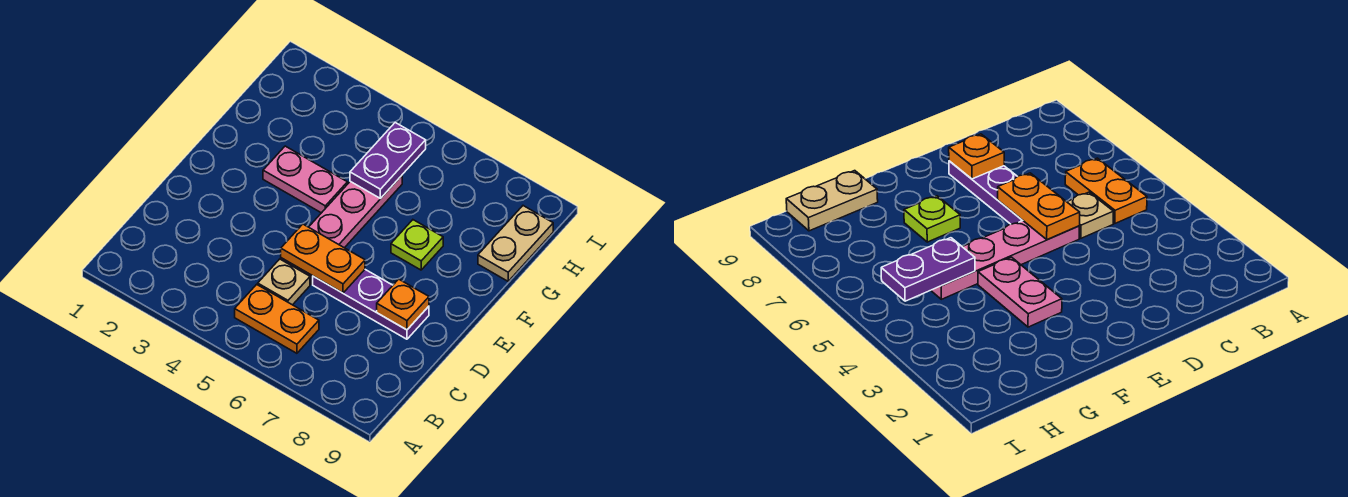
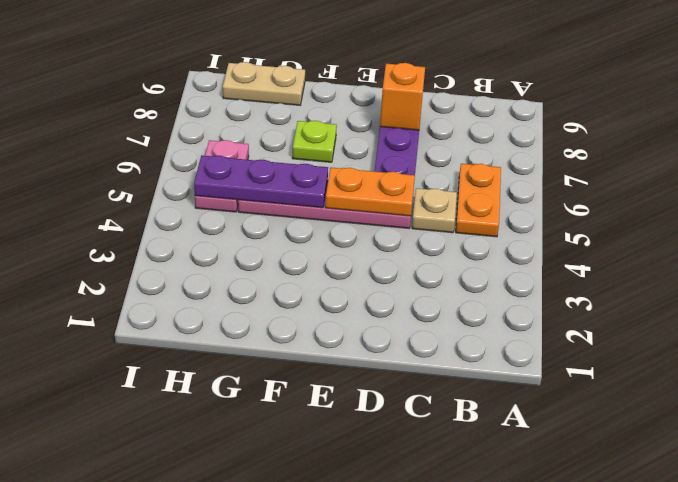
orange plate D5:D6 level 2 -> orange plate D5:E5 level 2
orange plate D8 level 2 -> orange brick D8 level 2
pink plate F3:F4 level 1 -> pink plate H5:H6 level 1
purple plate G5:H5 level 2 -> purple plate F5:H5 level 2

